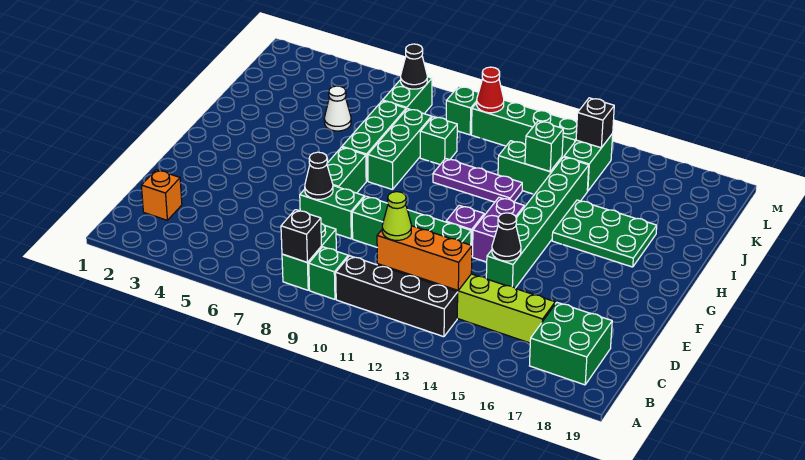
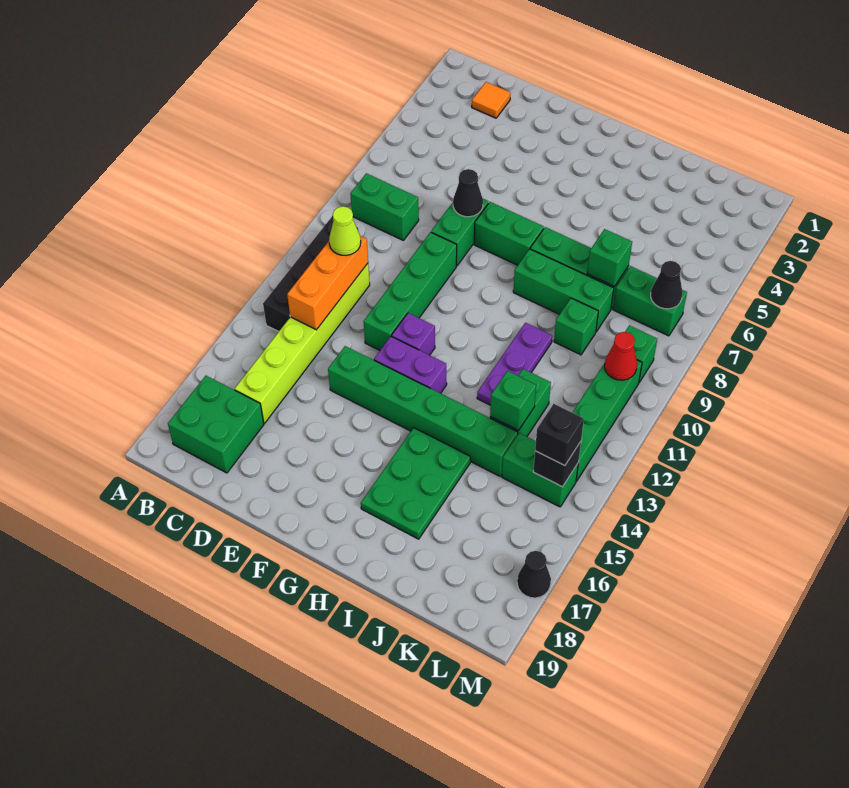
black brick B8 level 2 -> black brick L14 level 3
green brick B9 level 1 -> green brick J7 level 2
orange brick C2 level 1 -> orange tile C2 level 1
black cone E14 level 2 -> black cone M17 level 1
white cone J5 level 1 -> none

